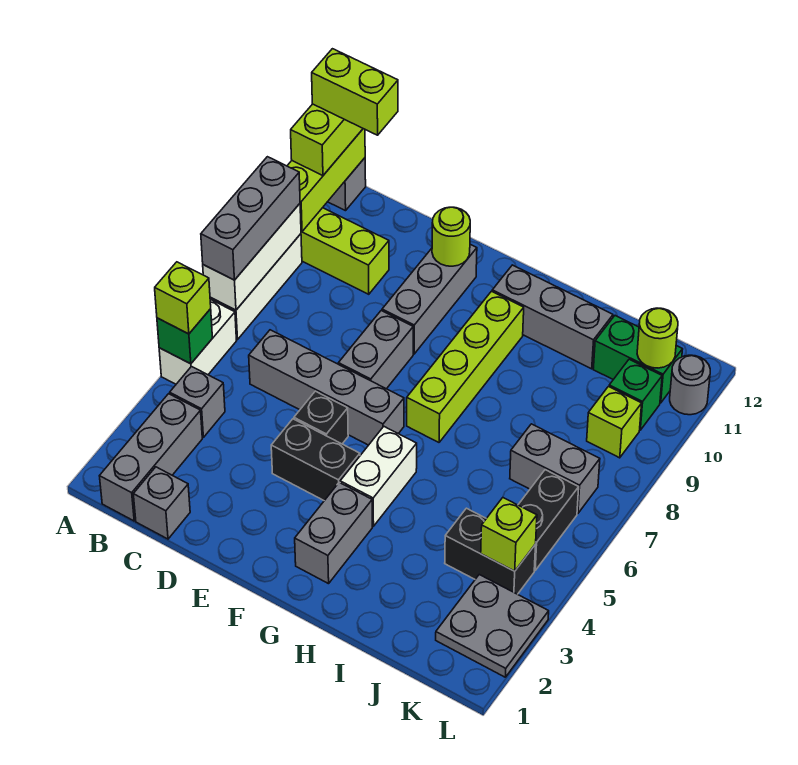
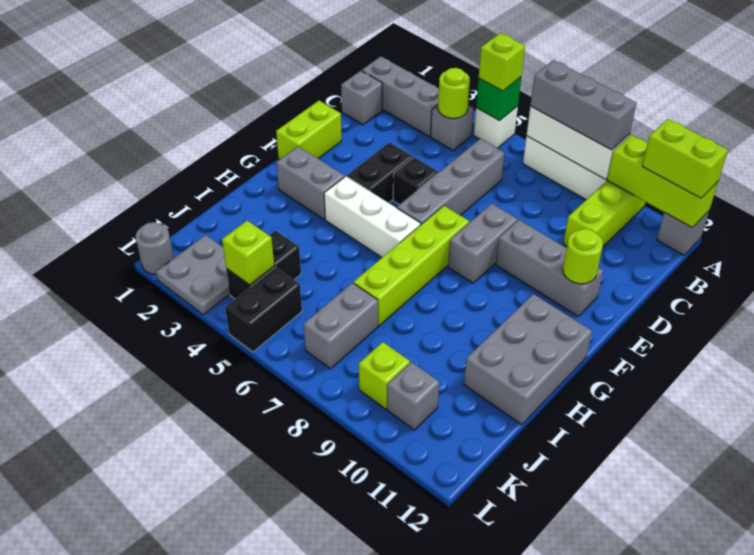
white brick A5:A6 level 1 -> white brick A5 level 1
lime brick A12:B12 level 4 -> lime brick E1:F1 level 1
grey brick E7:E8 level 1 -> grey brick E8:F8 level 1
white brick G4:G5 level 1 -> white brick G4:G6 level 1
lime brick G7:G10 level 1 -> lime brick F7:I7 level 1
grey brick G11:I11 level 1 -> grey brick G11:I12 level 1
green brick J11:K11 level 1 -> none
black brick K5:K6 level 1 -> black brick K5:L5 level 1
green brick K10 level 1 -> grey brick K10 level 1
lime round brick K11 level 2 -> lime round brick B4 level 2
grey round brick L11 level 1 -> grey round brick L1 level 1

